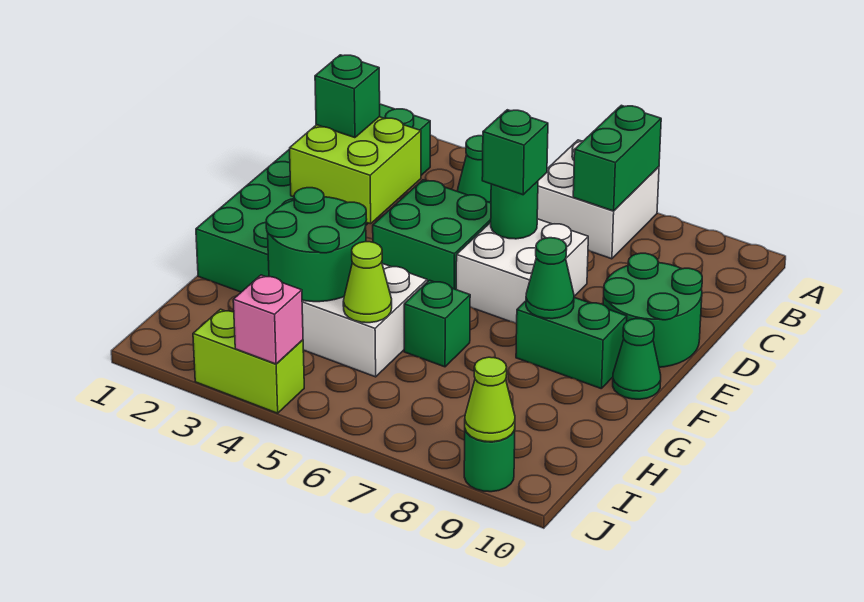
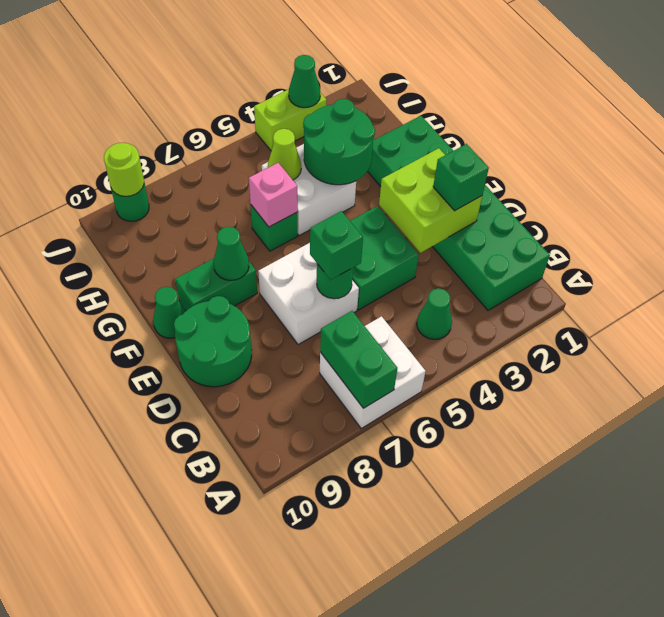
none -> green cone J3 level 2
pink brick J4 level 2 -> pink brick G6 level 2
lime cone J9 level 2 -> lime round brick J9 level 2

